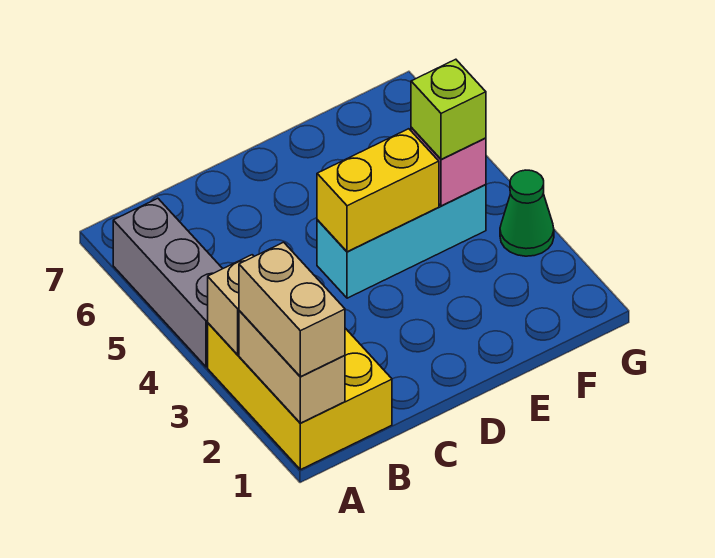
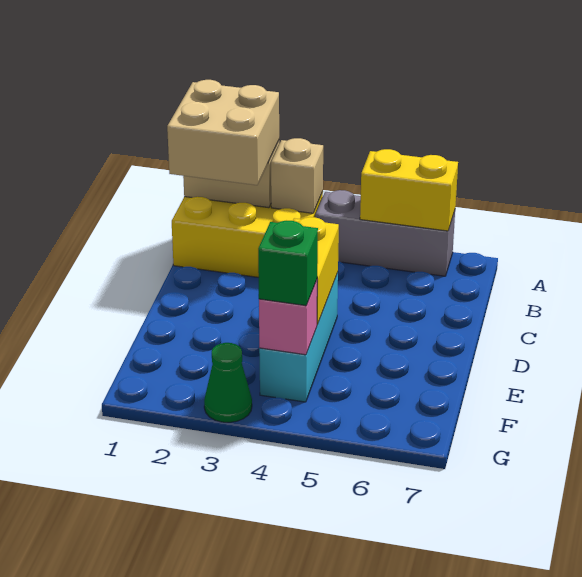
tan brick A1:A2 level 3 -> tan brick A1:B2 level 3
none -> yellow brick A5:A6 level 2
lime brick F4 level 3 -> green brick F4 level 3

